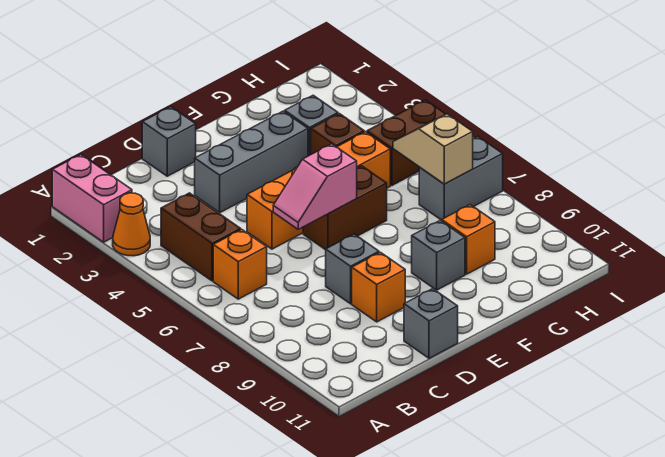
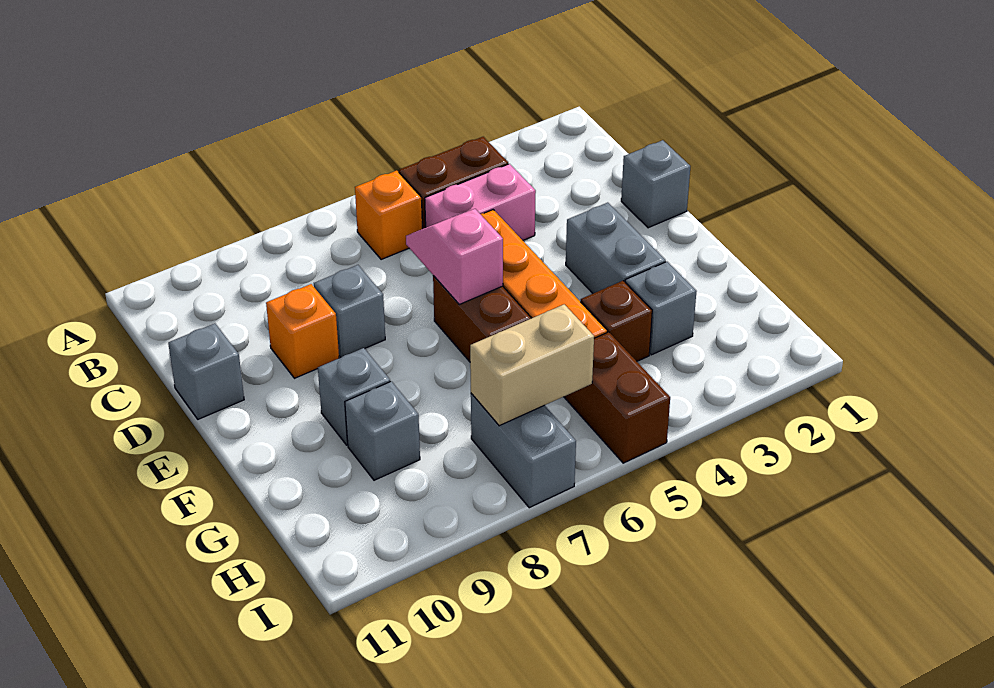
pink brick A1:A2 level 1 -> pink brick C4:C5 level 1
orange cone A3 level 1 -> none
grey brick D3:F3 level 1 -> grey brick E3:F3 level 1
orange brick G9 level 1 -> grey brick G9 level 1
tan slope H6:H7 level 2 top 7 -> tan brick H6:H7 level 2

